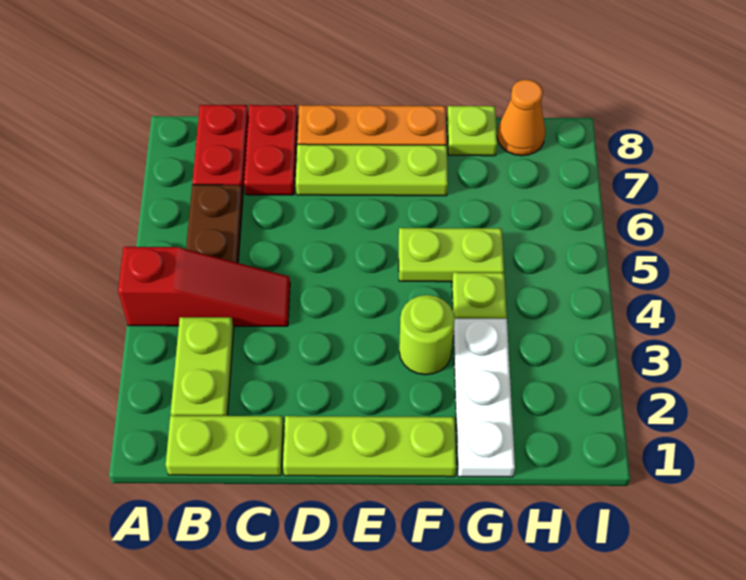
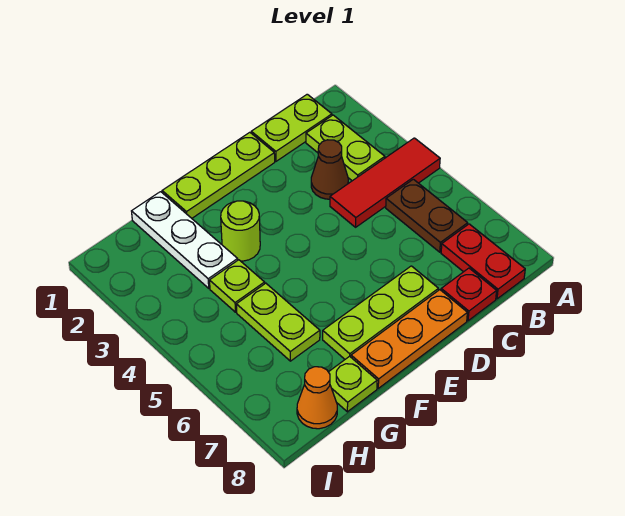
red slope A4:C4 level 1 top A -> red tile A4:C4 level 1
none -> brown cone C3 level 1
red plate C7:C8 level 1 -> red plate C8 level 1
lime plate F5:G5 level 1 -> lime plate G5:G6 level 1

